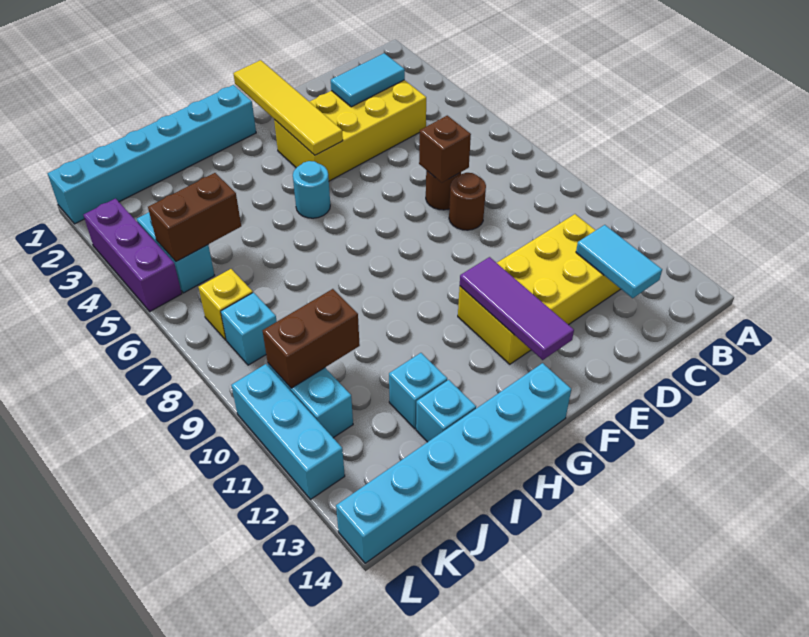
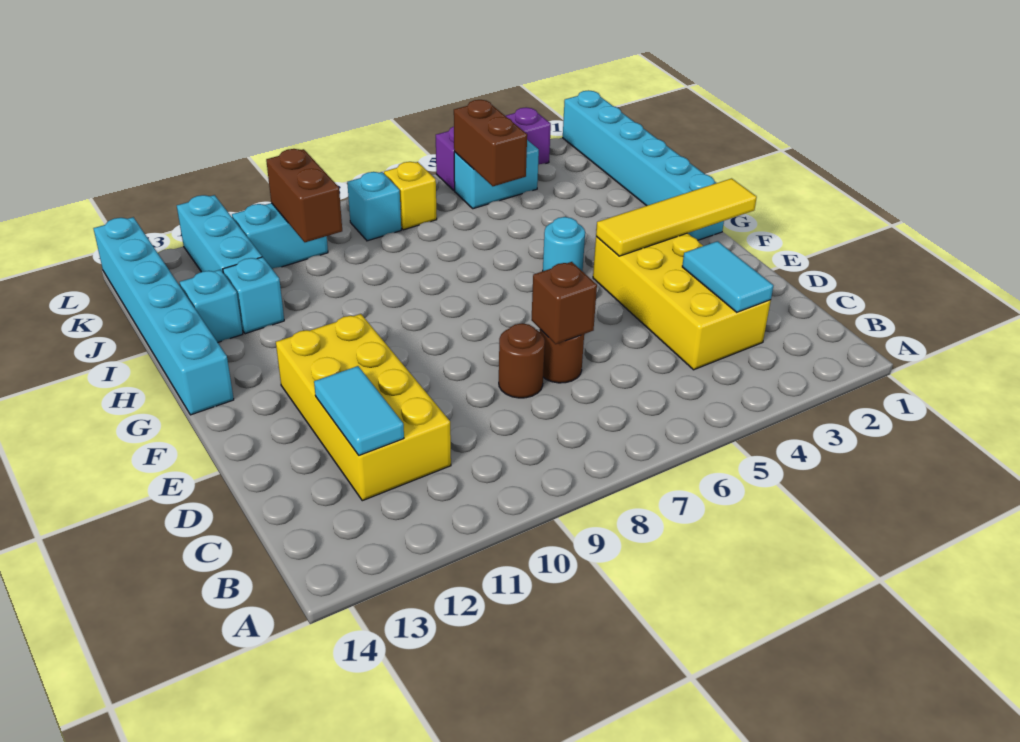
cyan tile C12:C13 level 2 -> cyan tile C12:D12 level 2
purple tile F11:F13 level 2 -> none
cyan brick L10:L12 level 1 -> cyan brick J12:L12 level 1

